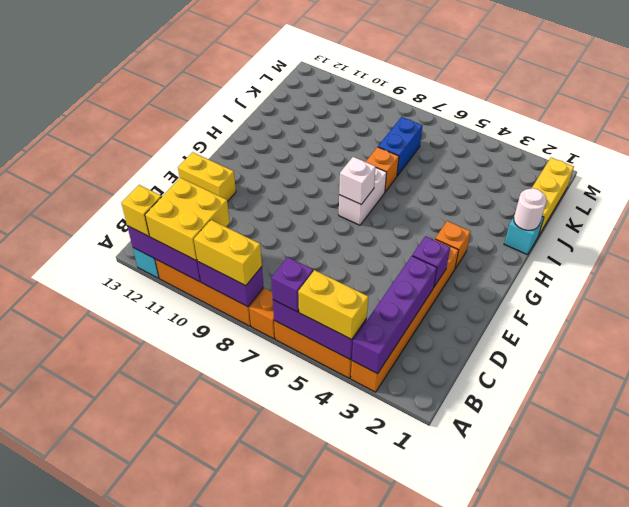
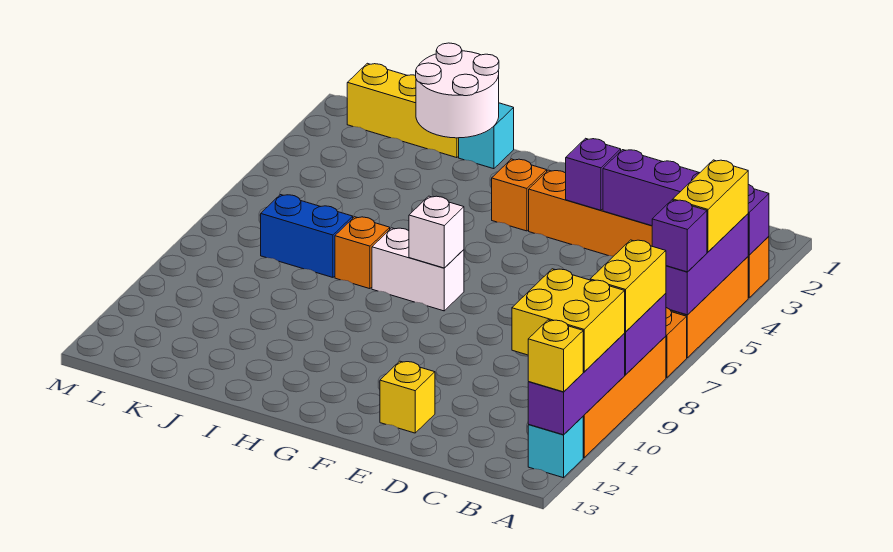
yellow brick E12:E13 level 1 -> yellow brick E12 level 1
white round brick I1 level 2 -> white round brick I1:J2 level 2

